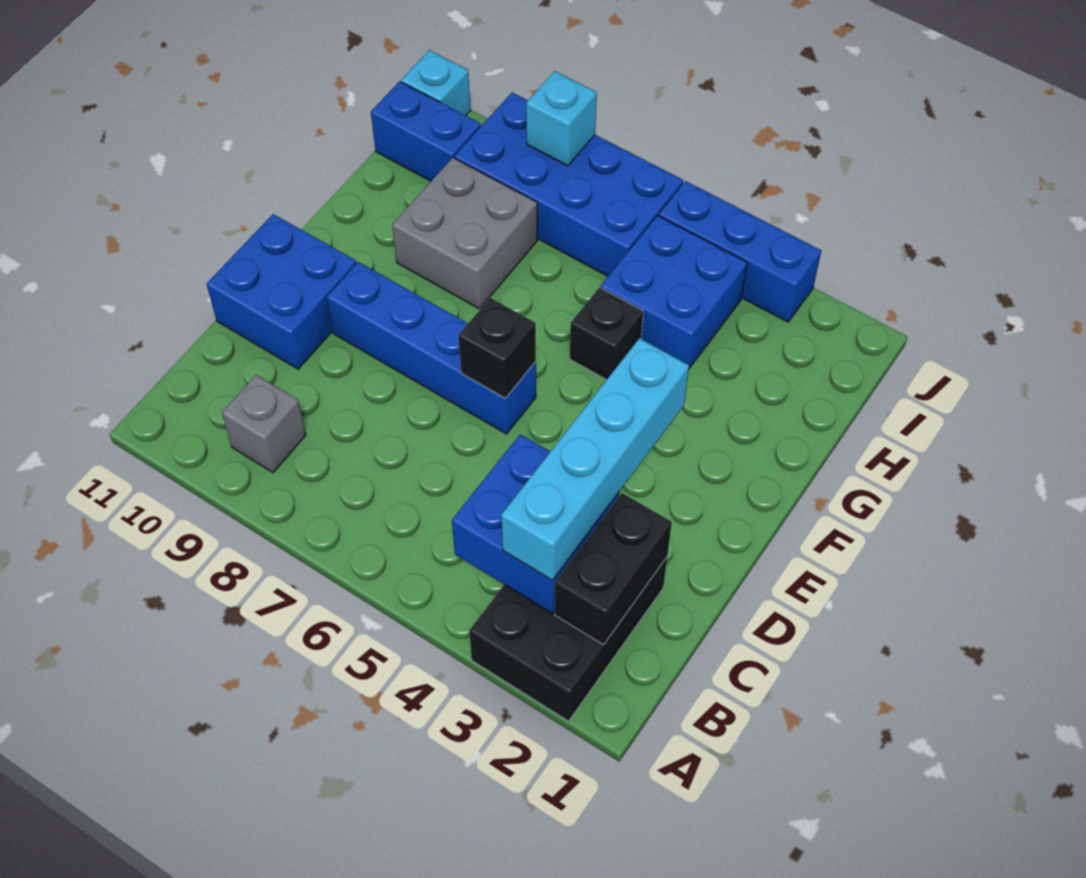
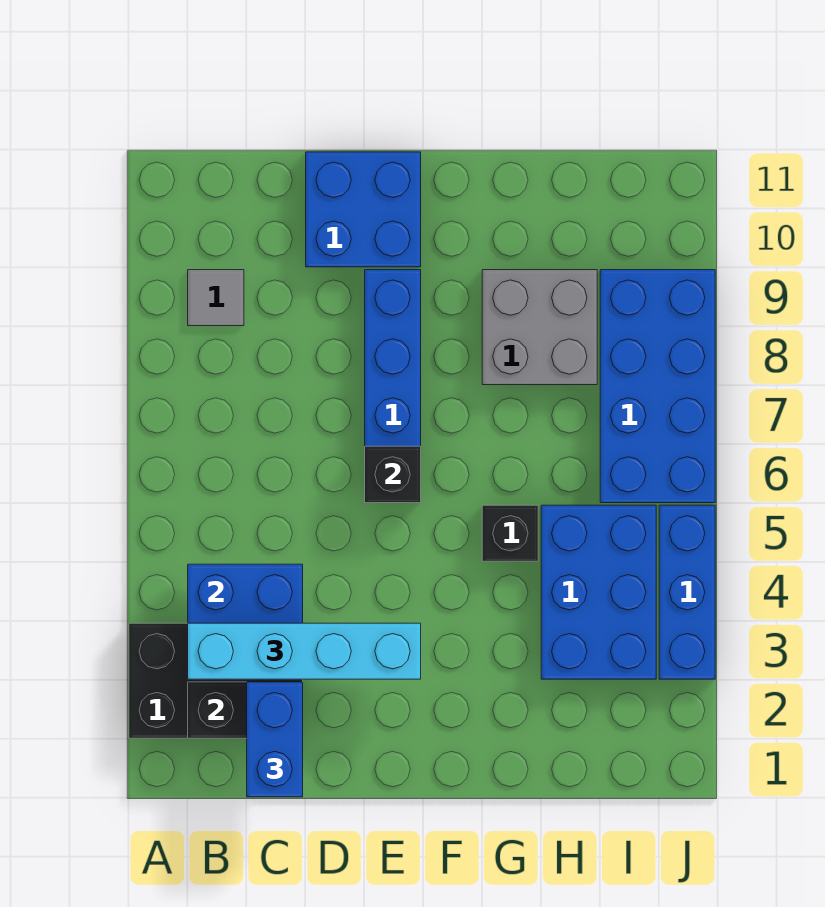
grey brick B9 level 1 -> grey tile B9 level 1
blue brick H4:I5 level 1 -> blue brick H3:I5 level 1
blue brick I10:I11 level 1 -> blue brick C1:C2 level 3
cyan brick J8 level 2 -> none
cyan brick J11 level 1 -> none

